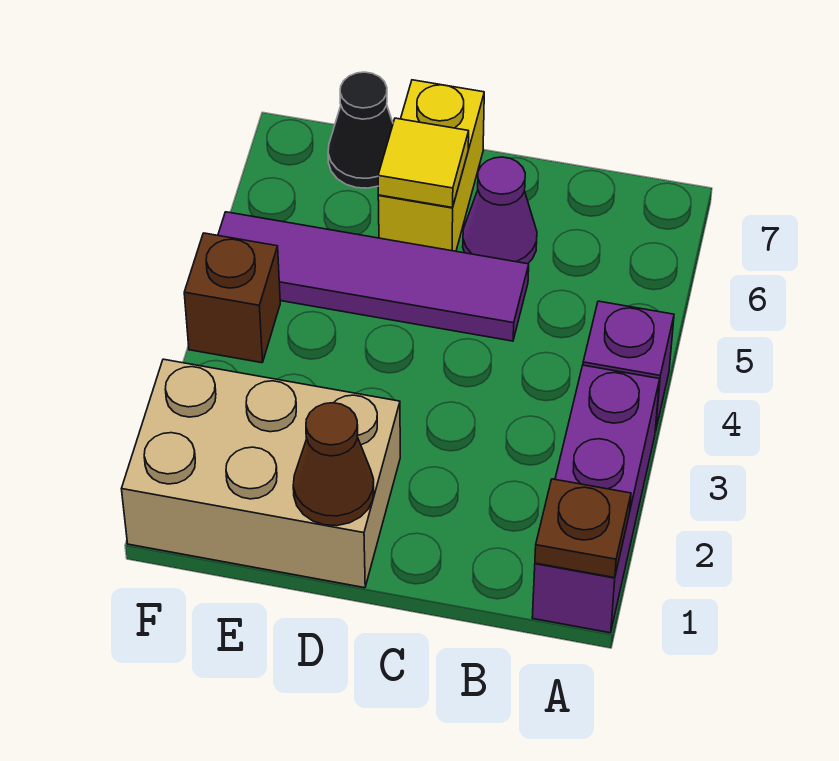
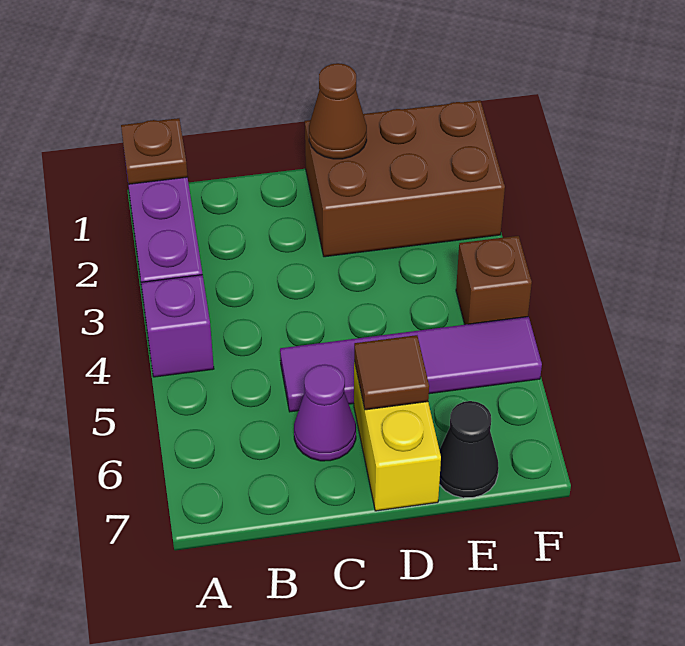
tan brick D1:F2 level 1 -> brown brick D1:F2 level 1
yellow tile D6 level 2 -> brown tile D6 level 2

